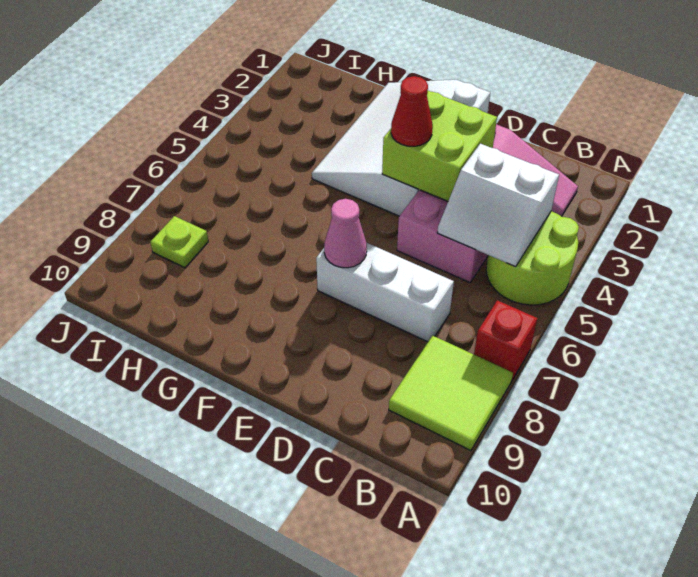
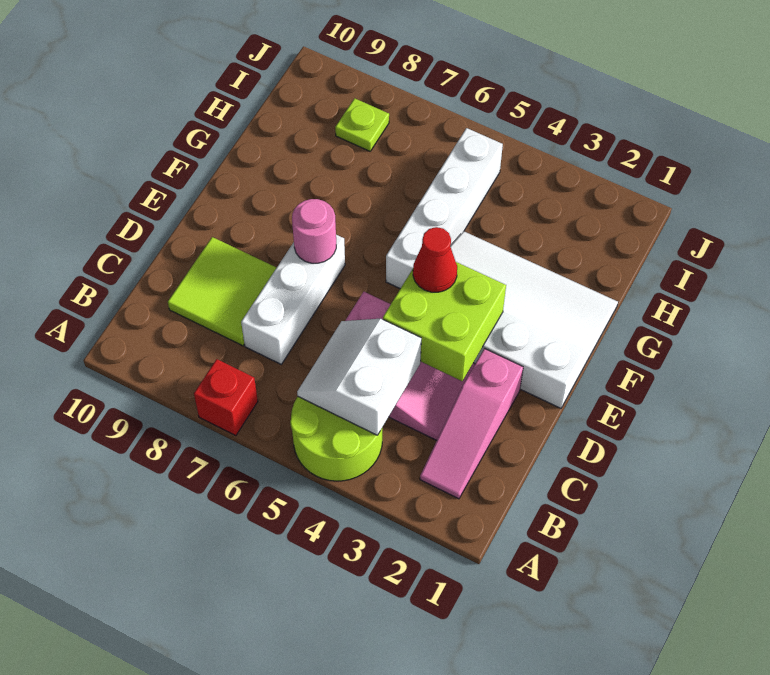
lime tile A8:B9 level 1 -> lime tile C8:D9 level 1
pink cone E7 level 2 -> pink round brick E7 level 2
none -> white brick F5:I5 level 1

